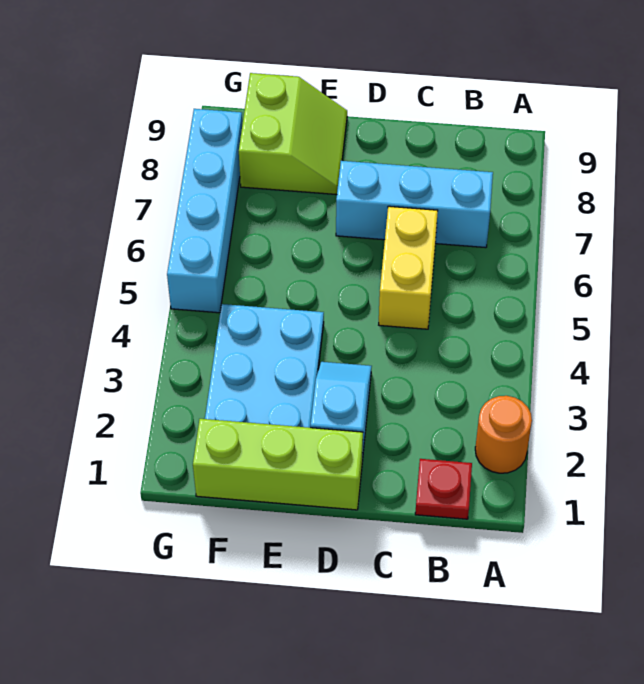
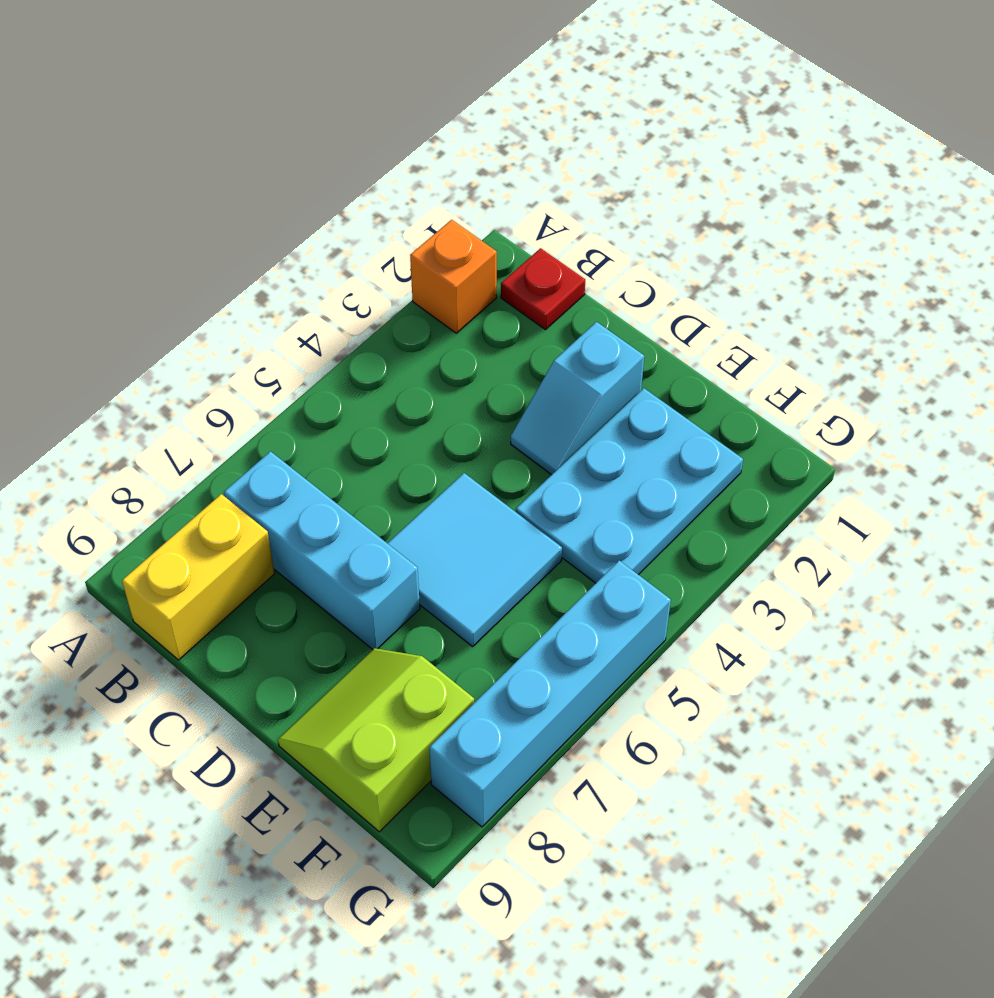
orange round brick A2 level 1 -> orange brick A2 level 1
yellow brick C5:C6 level 1 -> yellow brick B8:B9 level 1
lime brick D1:F1 level 1 -> none
none -> cyan tile D5:E6 level 1

